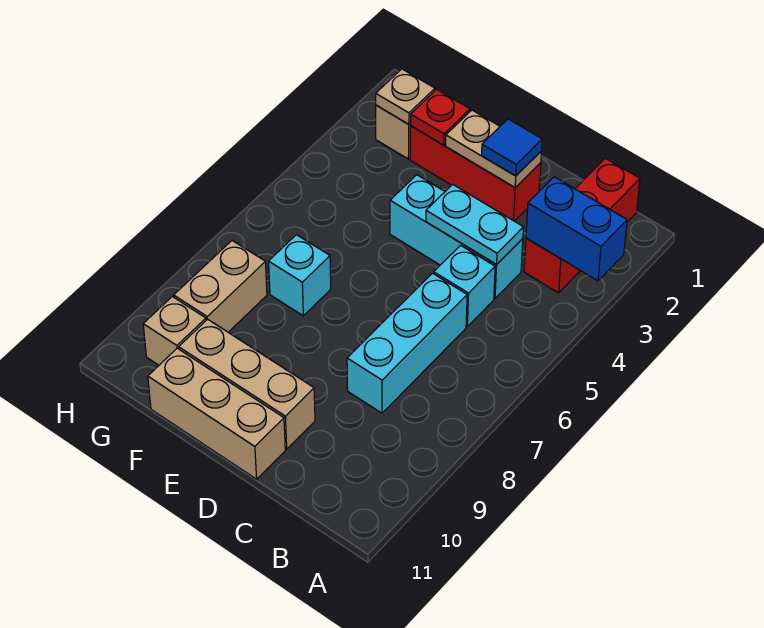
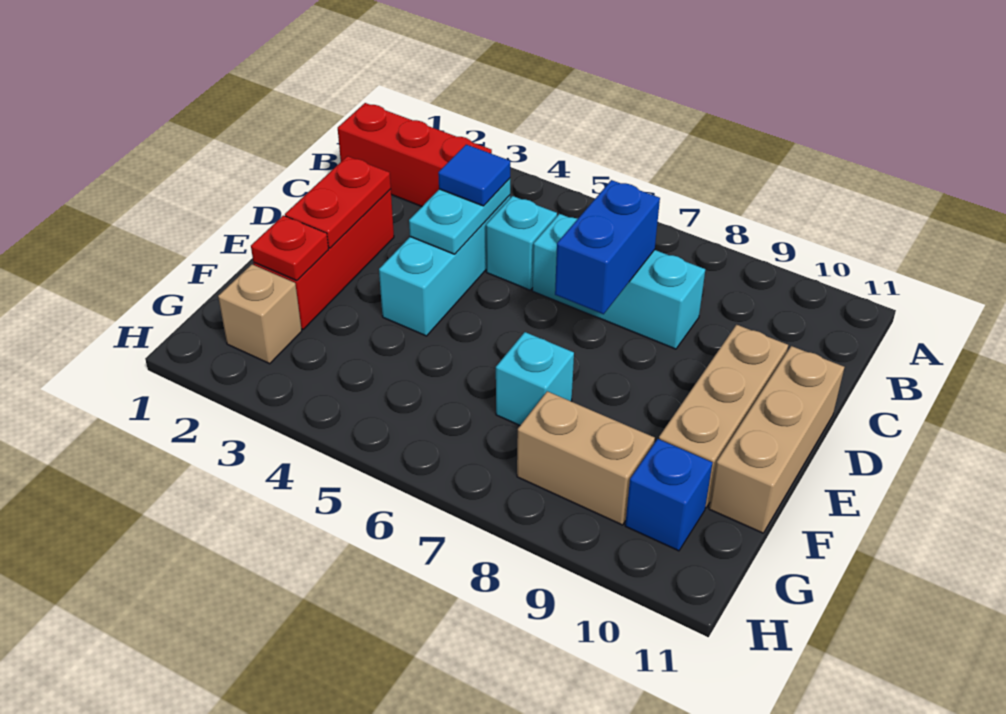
blue brick A3:B3 level 2 -> blue brick C7:D7 level 2
tan plate D2:E2 level 2 -> red plate D2:E2 level 2
blue tile D2 level 3 -> blue tile C4 level 3
tan plate G2 level 2 -> none
tan brick G10 level 1 -> blue brick G10 level 1

